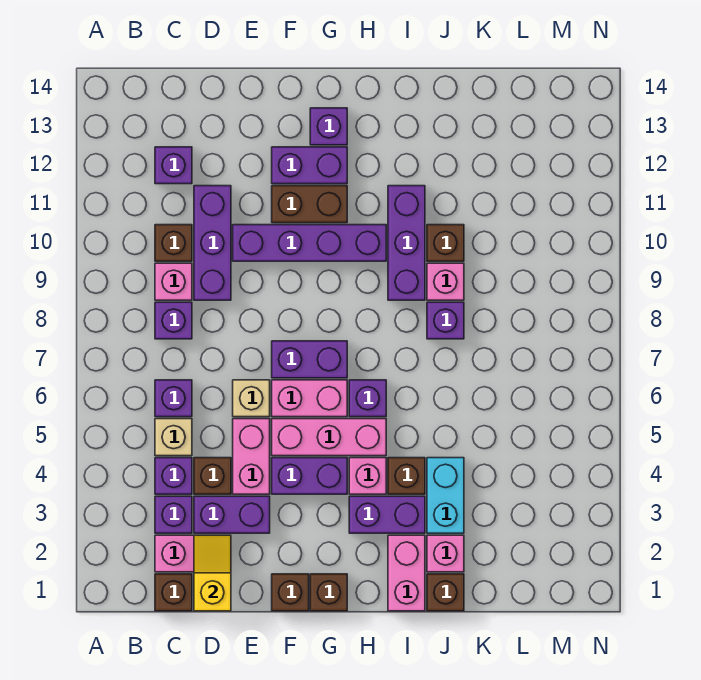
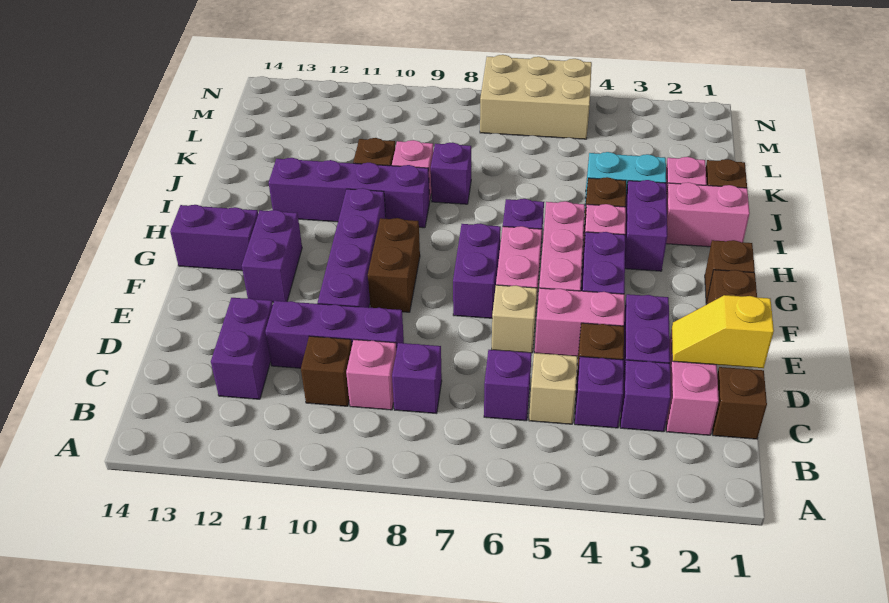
purple brick C12 level 1 -> purple brick C12:D12 level 1
brown brick F11:G11 level 1 -> brown brick F9:G9 level 1
purple brick G13 level 1 -> purple brick G13:G14 level 1
purple brick I9:I11 level 1 -> purple brick I9:I12 level 1
none -> tan brick M5:N7 level 1

